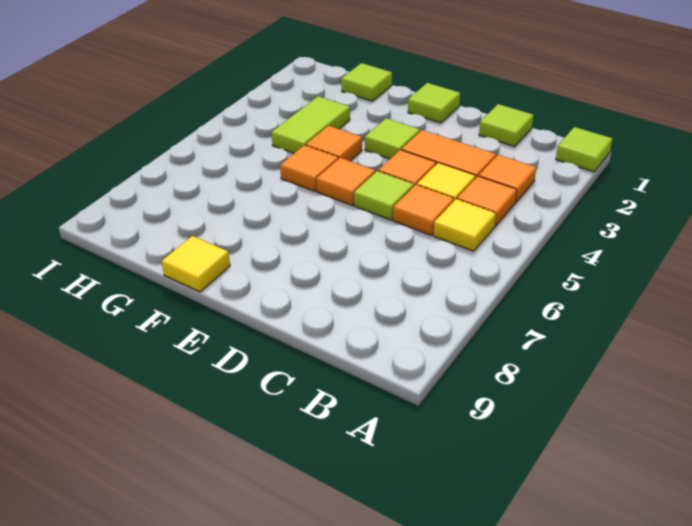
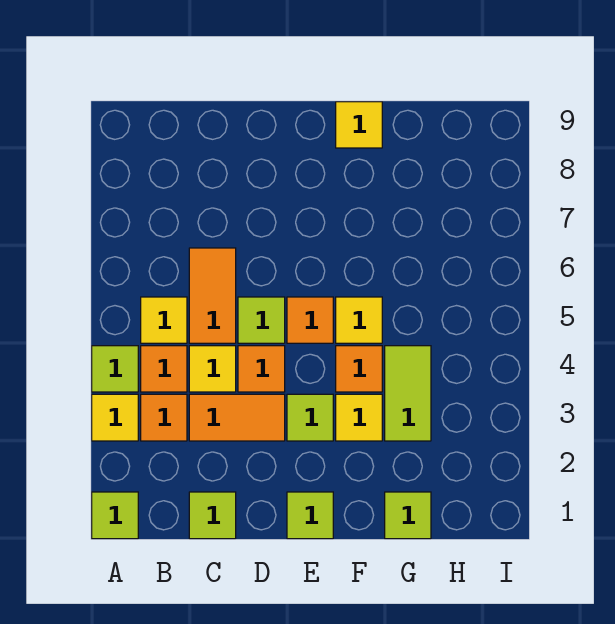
none -> yellow tile A3 level 1
none -> lime tile A4 level 1
orange tile C5 level 1 -> orange tile C5:C6 level 1
none -> yellow tile F3 level 1
orange tile F5 level 1 -> yellow tile F5 level 1

